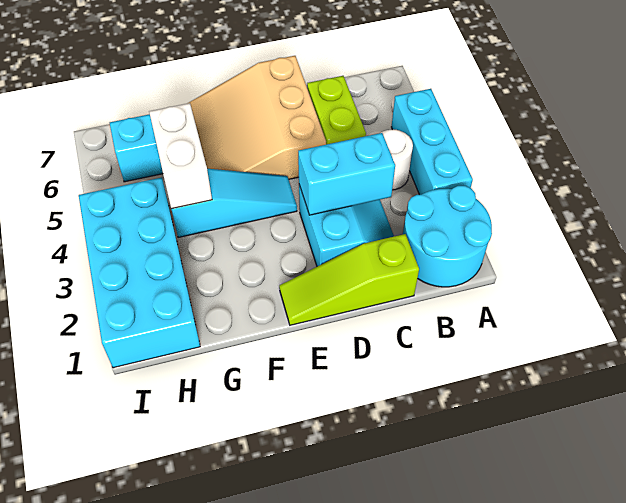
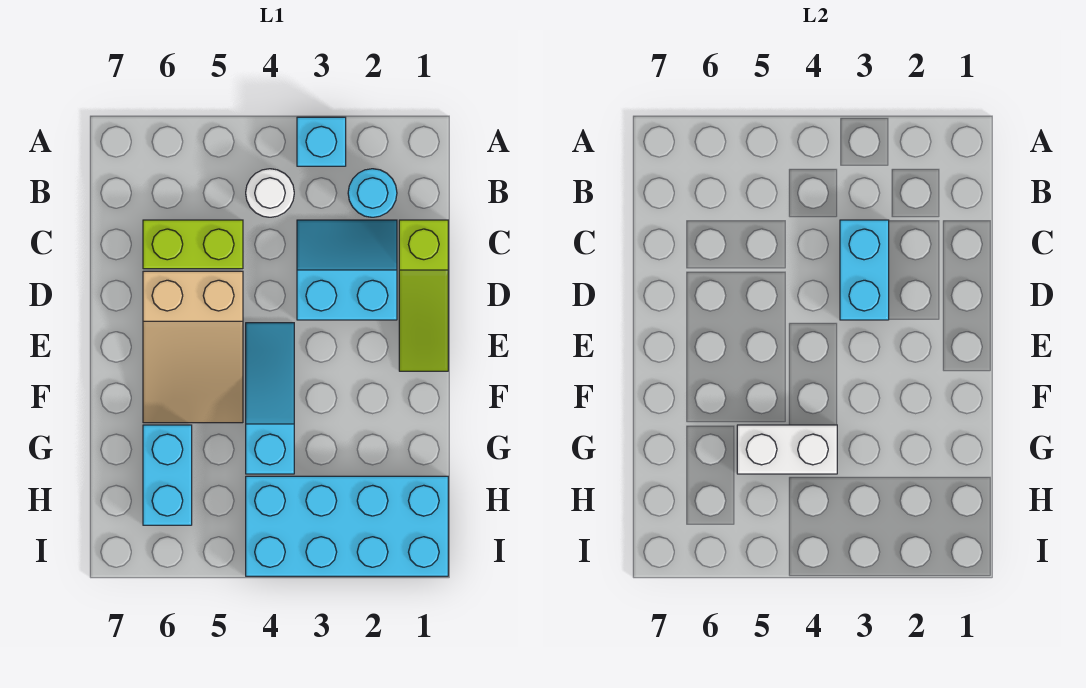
cyan round brick A1:B2 level 1 -> cyan round brick B2 level 1
cyan brick A3:A5 level 1 -> cyan brick A3 level 1
tan slope D5:F7 level 1 top D -> tan slope D5:F6 level 1 top D

